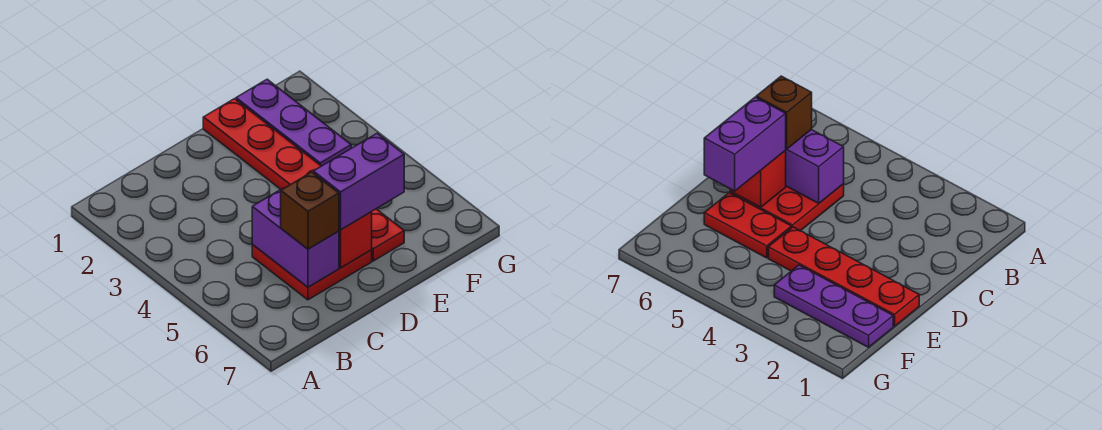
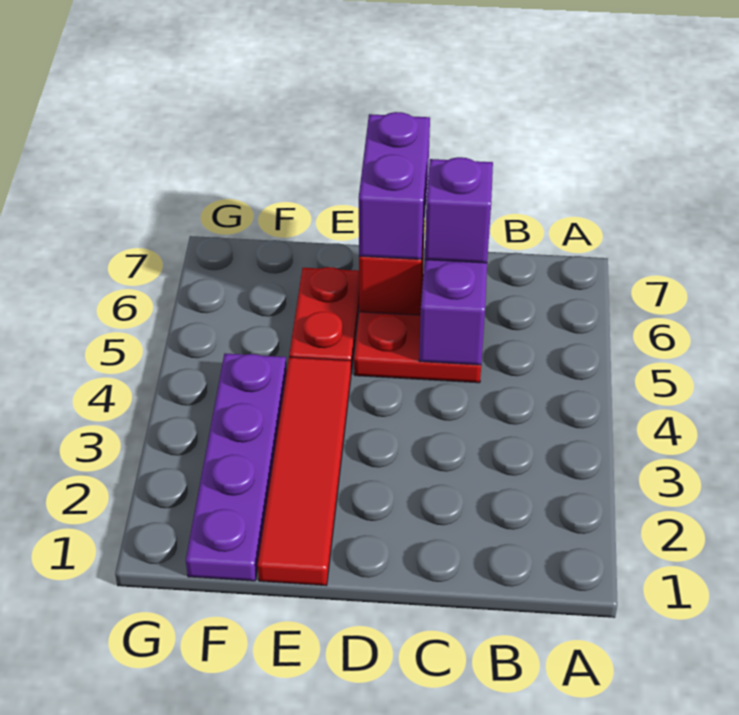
brown brick C6 level 3 -> purple brick C6 level 3
purple brick D6:E6 level 3 -> purple brick D6:D7 level 3
red plate E1:E4 level 1 -> red tile E1:E4 level 1
purple plate F1:F3 level 1 -> purple plate F1:F4 level 1

